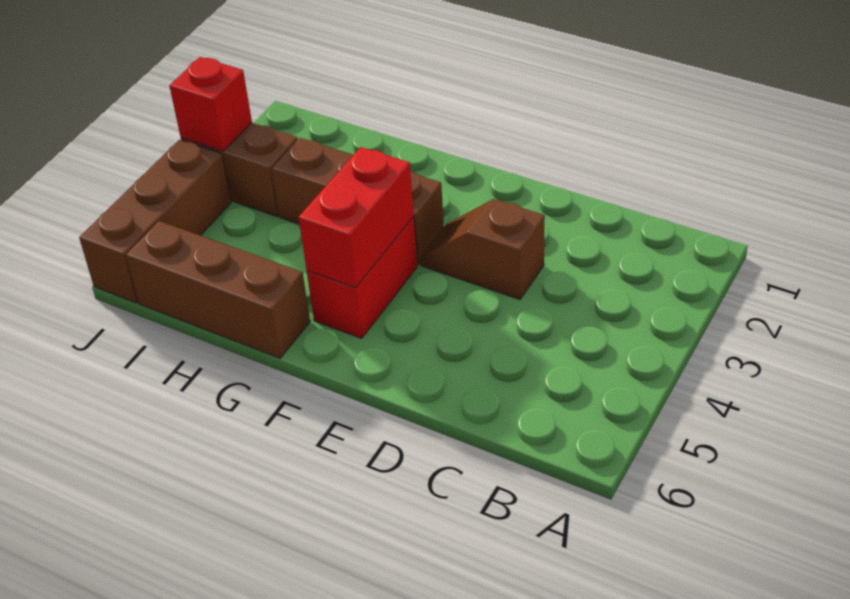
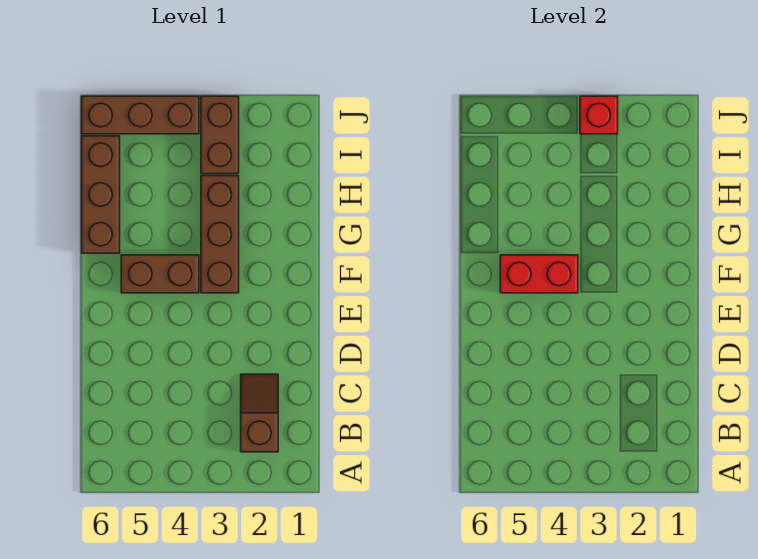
brown slope D3:E3 level 1 top D -> brown slope B2:C2 level 1 top B
red brick F4:F5 level 1 -> brown brick F4:F5 level 1

